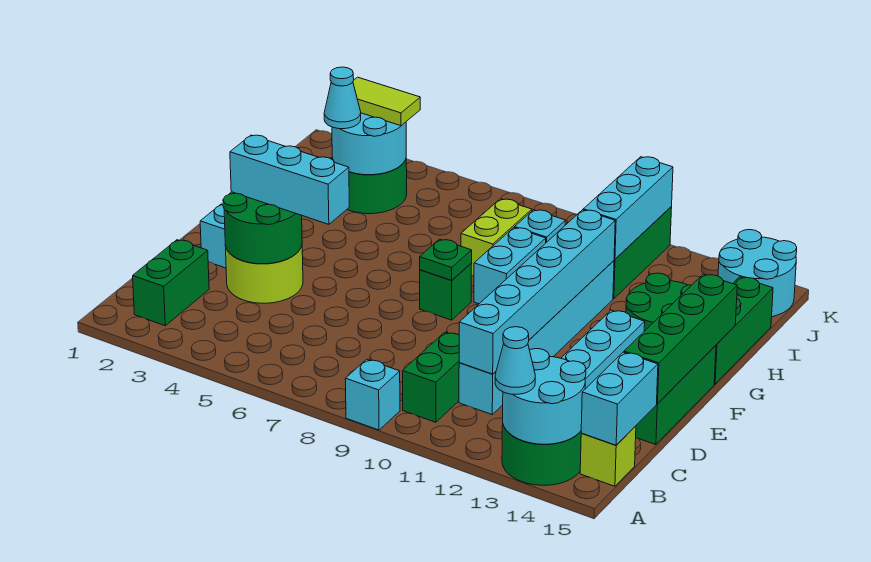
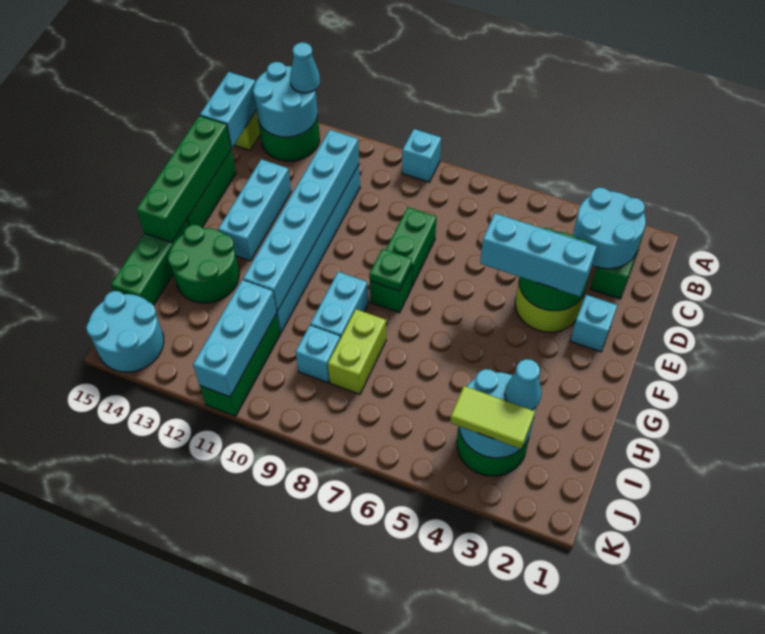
none -> cyan round brick B2:C3 level 2
green brick B10:C10 level 1 -> green brick D8:E8 level 1

